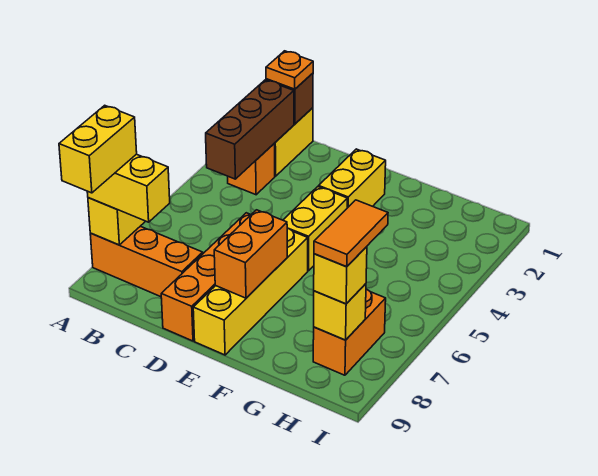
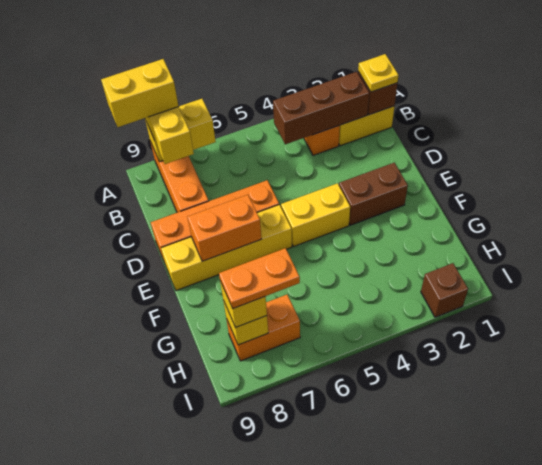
orange plate B1 level 3 -> yellow plate B1 level 3
yellow brick E2:E3 level 1 -> brown brick E2:E3 level 1
orange tile H7:H8 level 4 -> orange plate H7:H8 level 4
none -> brown brick I2 level 1

